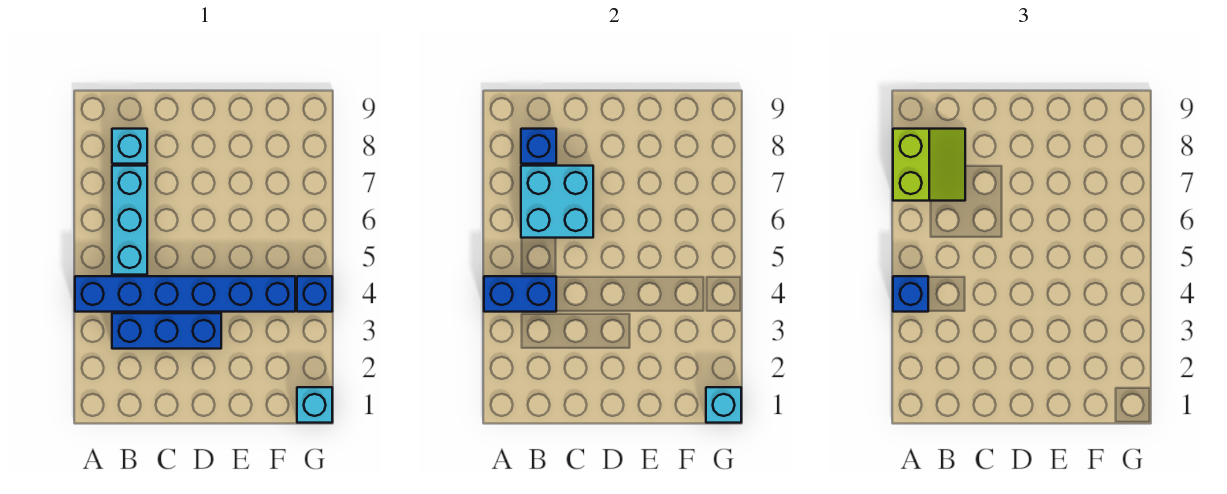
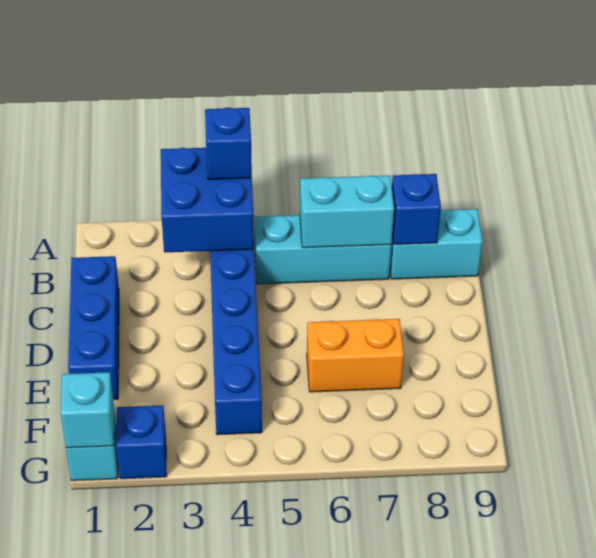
blue brick A4:B4 level 2 -> blue brick A3:B4 level 2
lime slope A7:B8 level 3 top A -> none
blue brick B3:D3 level 1 -> blue brick C1:E1 level 1
cyan brick B6:C7 level 2 -> cyan brick B6:B7 level 2
cyan brick B8 level 1 -> cyan brick B8:B9 level 1
none -> orange brick E6:E7 level 1
blue brick G4 level 1 -> blue brick G2 level 1

